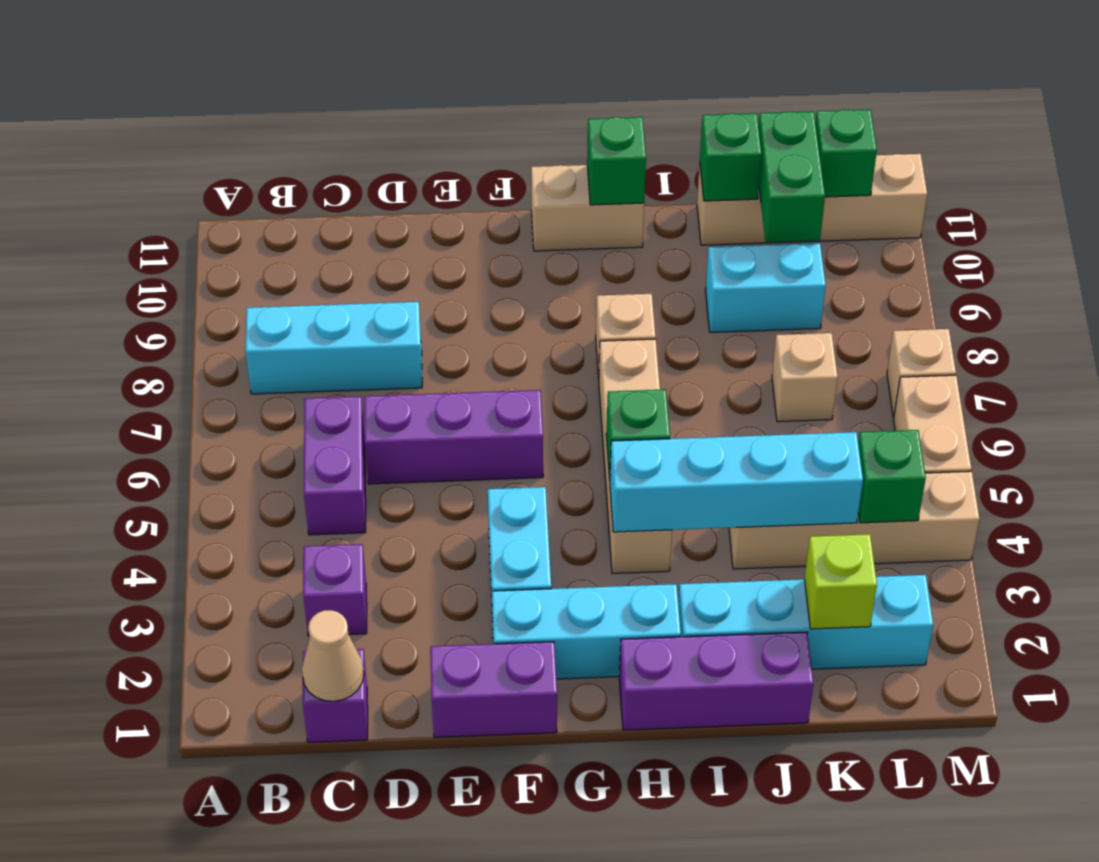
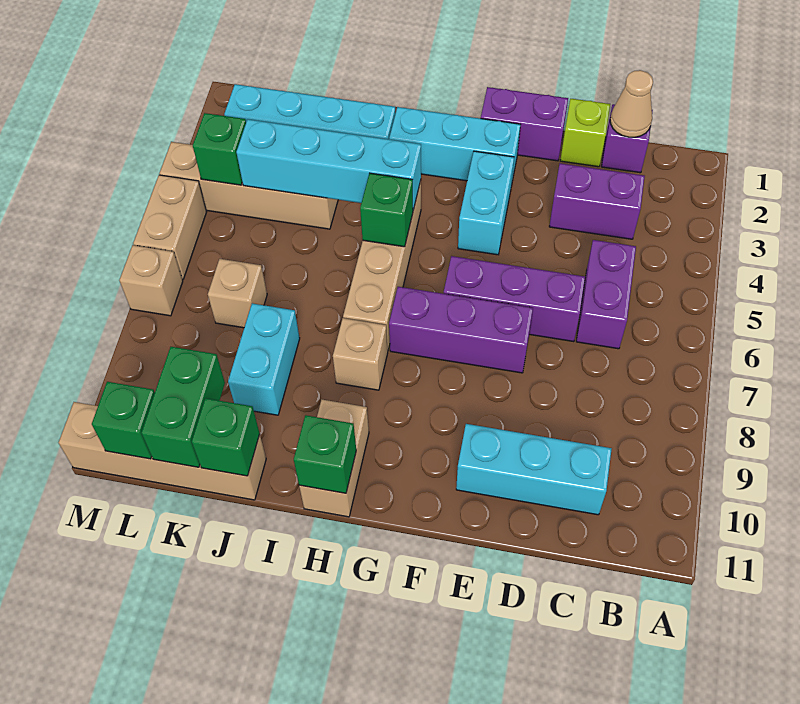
cyan brick B8:D8 level 1 -> cyan brick C10:E10 level 1
purple brick C3 level 1 -> purple brick C3:D3 level 1
tan brick G11:H11 level 1 -> tan brick H10:H11 level 1
purple brick H1:J1 level 1 -> purple brick E7:G7 level 1
cyan brick J9:K9 level 1 -> cyan brick J8:J9 level 1
lime brick K2 level 2 -> lime brick D1 level 1

